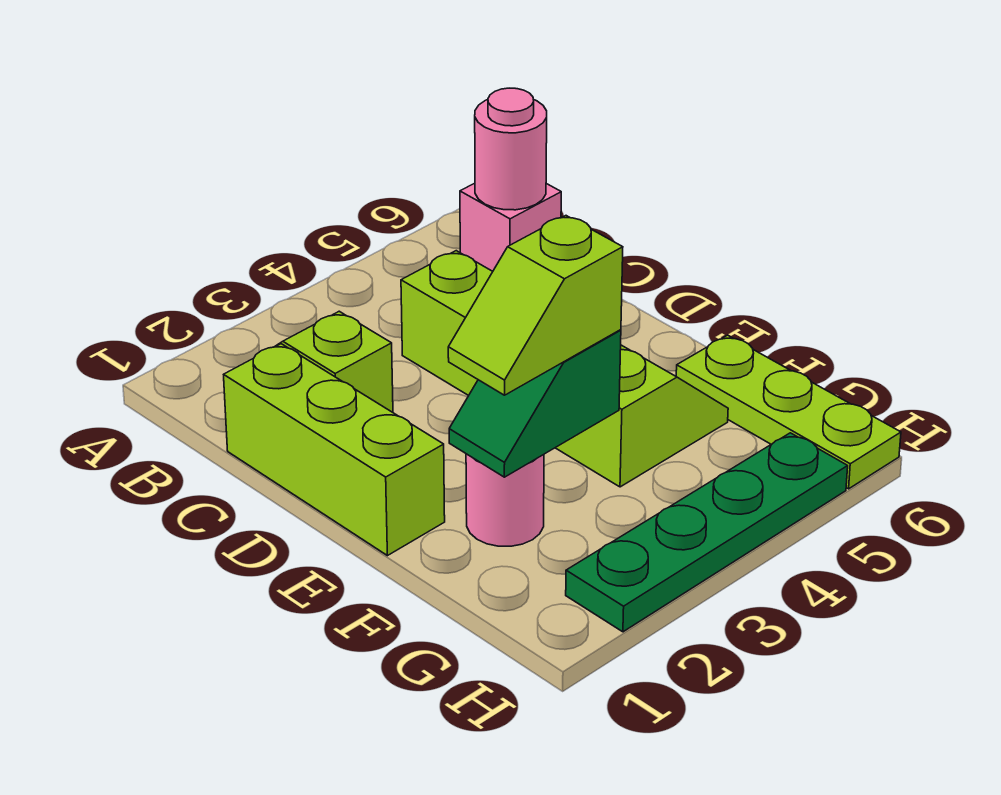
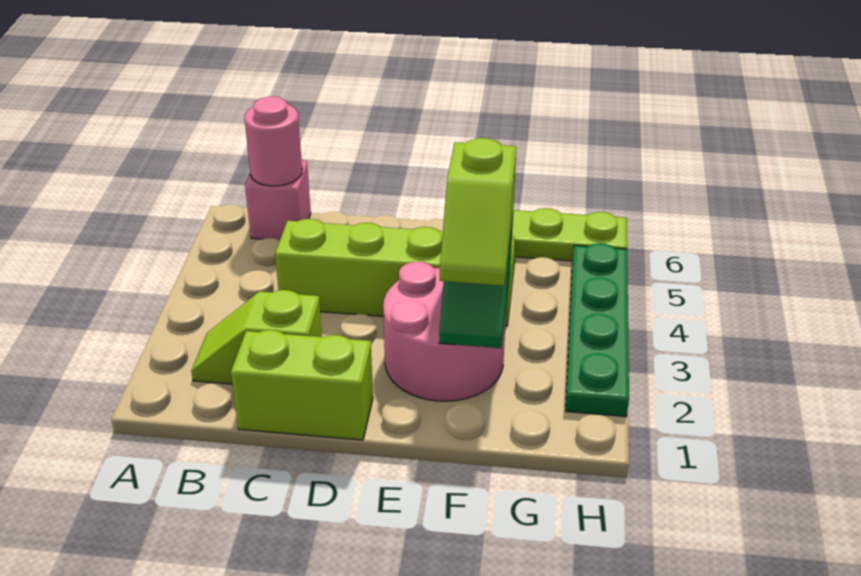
lime brick C1:E1 level 1 -> lime brick C1:D1 level 1
pink round brick F2 level 1 -> pink round brick E2:F3 level 1

